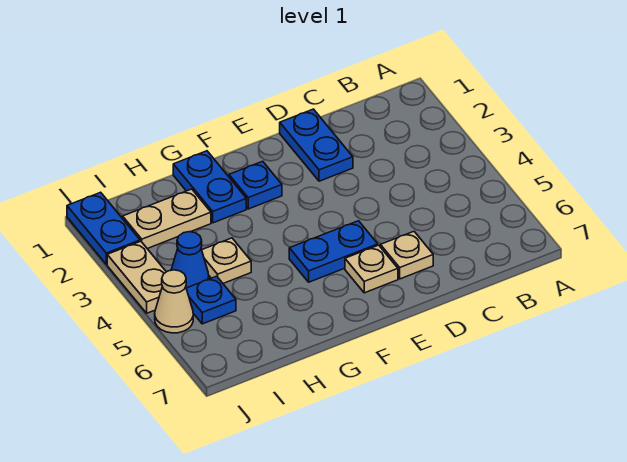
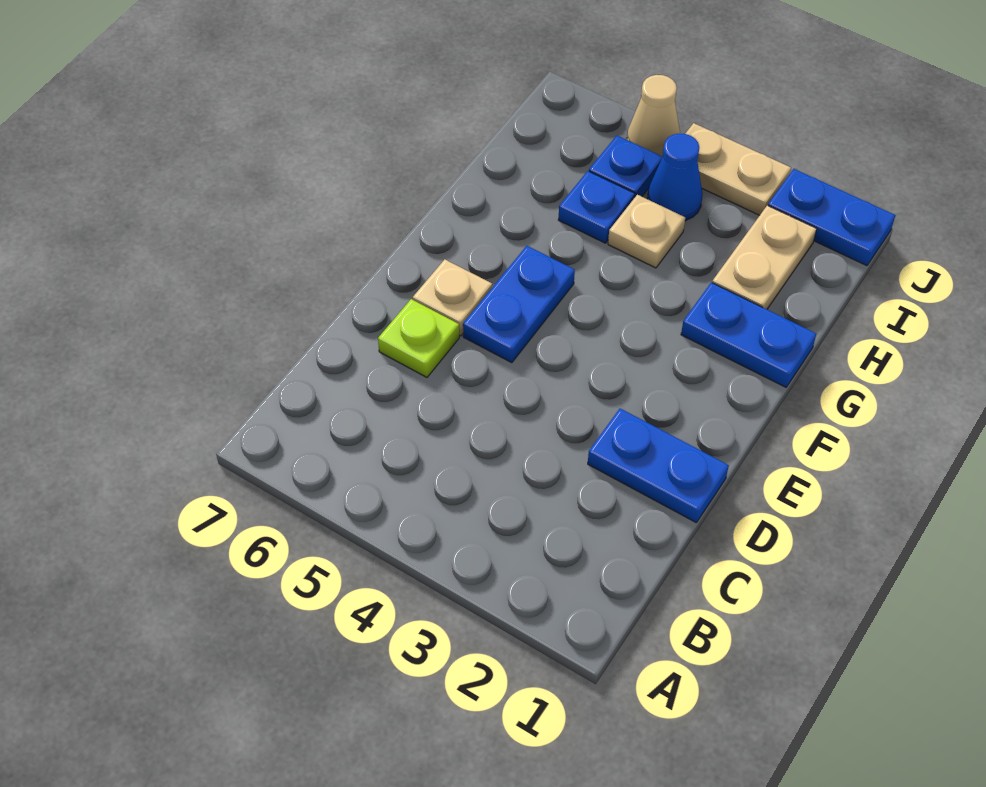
tan plate D6 level 1 -> lime plate D6 level 1
blue plate F2 level 1 -> blue plate H5 level 1

